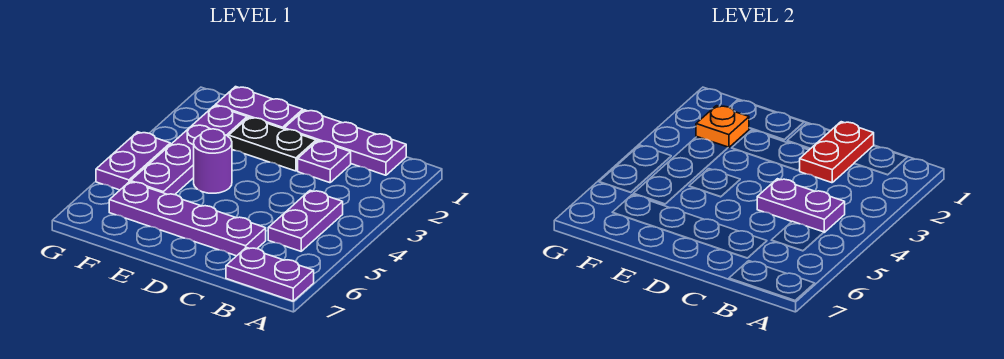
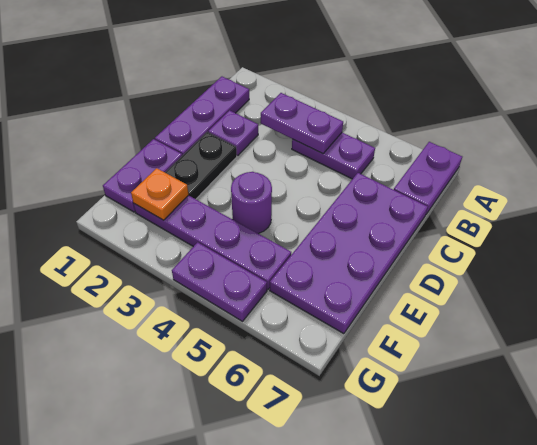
purple plate B4:C4 level 2 -> purple plate B3:B4 level 2
red plate C1:C2 level 2 -> none
purple plate C6:F6 level 1 -> purple plate C6:F7 level 1

